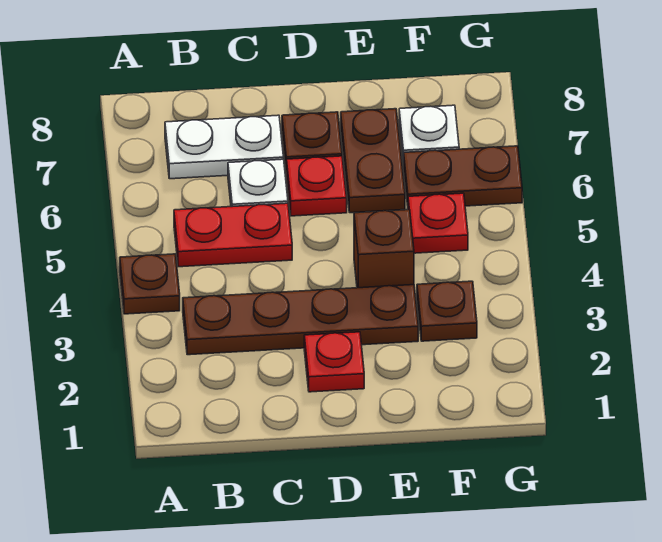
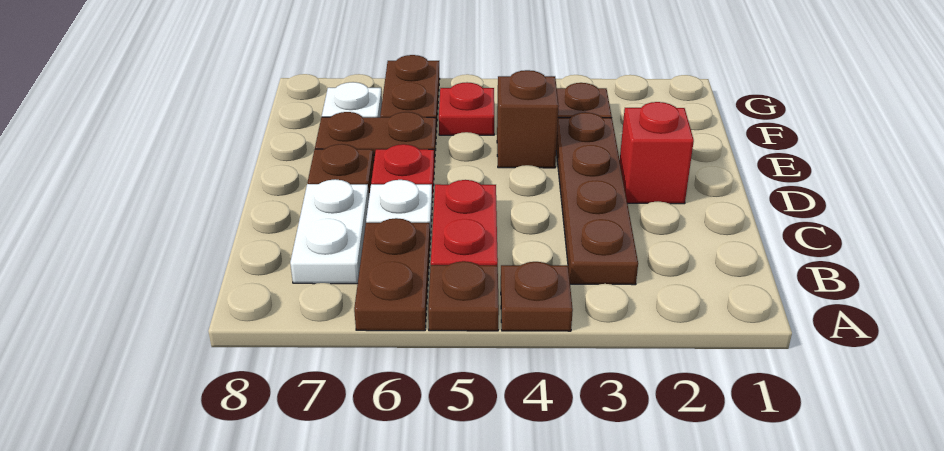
none -> brown plate A5 level 1
none -> brown plate A6:B6 level 1
red plate D2 level 1 -> red brick D2 level 1

